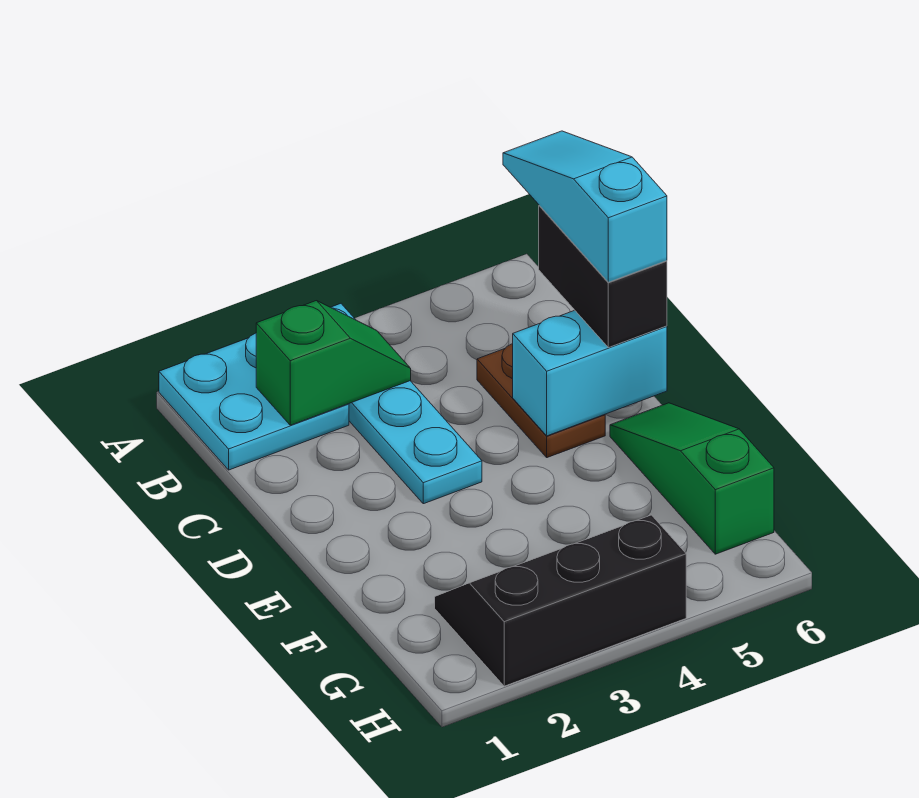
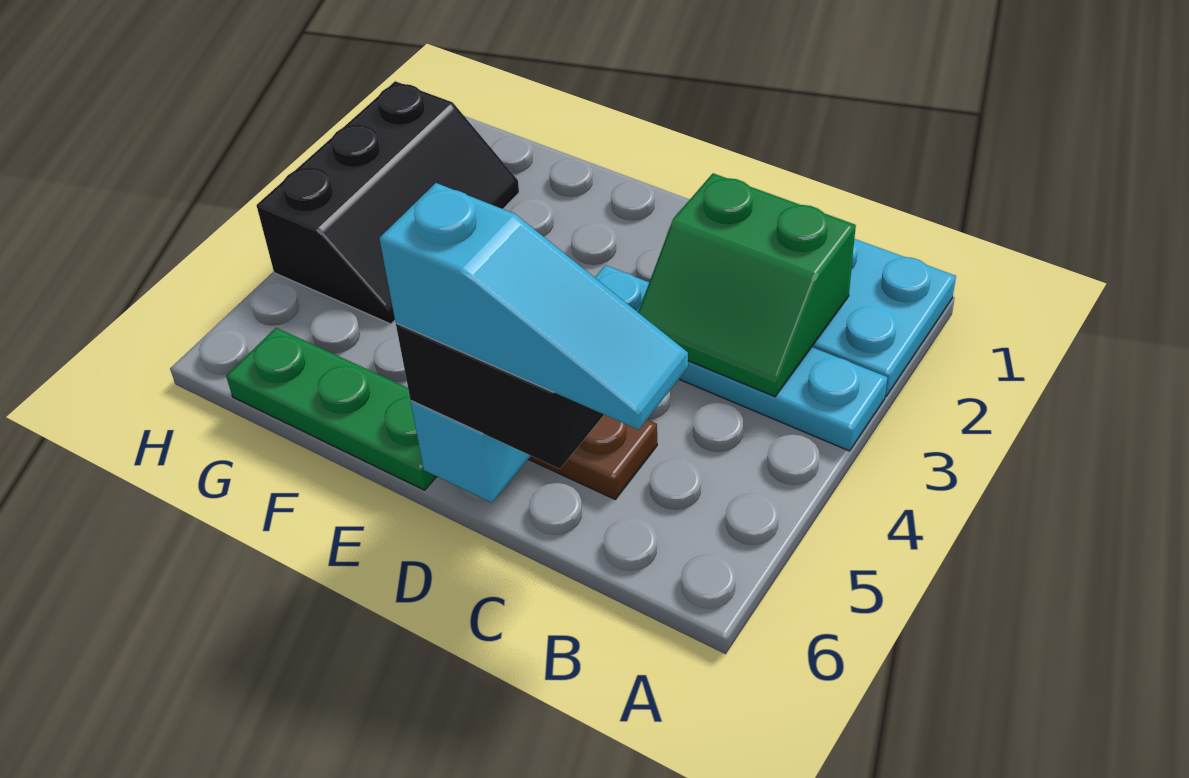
green slope B2:B3 level 2 top 2 -> green slope B2:C3 level 2 top 2
green slope E6:G6 level 1 top G -> green plate E6:G6 level 1

